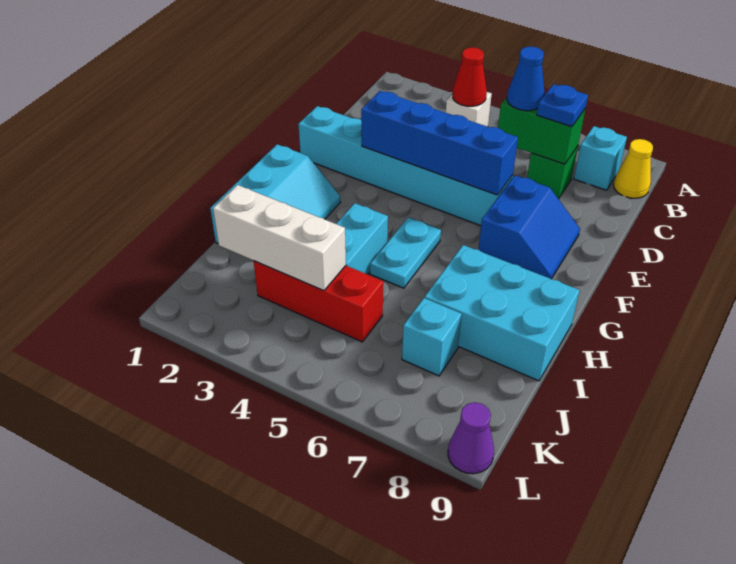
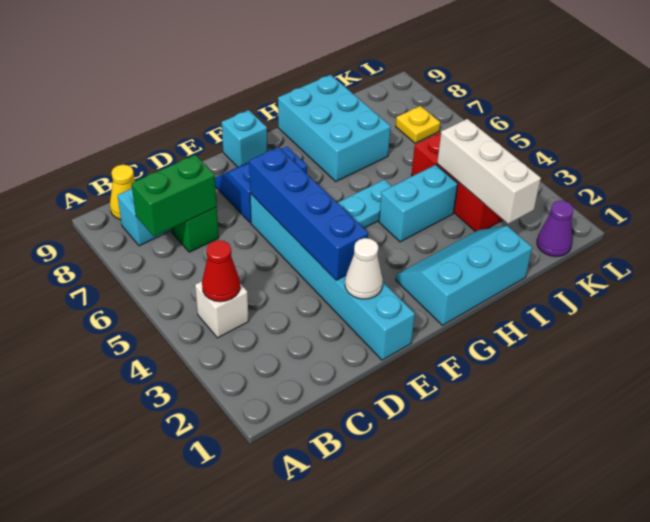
green brick C6:C7 level 2 -> green brick B7:C7 level 2
blue cone C6 level 3 -> none
blue plate C7 level 3 -> none
none -> white cone E2 level 2
cyan brick J7 level 1 -> cyan brick F9 level 1
none -> yellow plate K7 level 1
purple cone L9 level 1 -> purple cone K1 level 1

